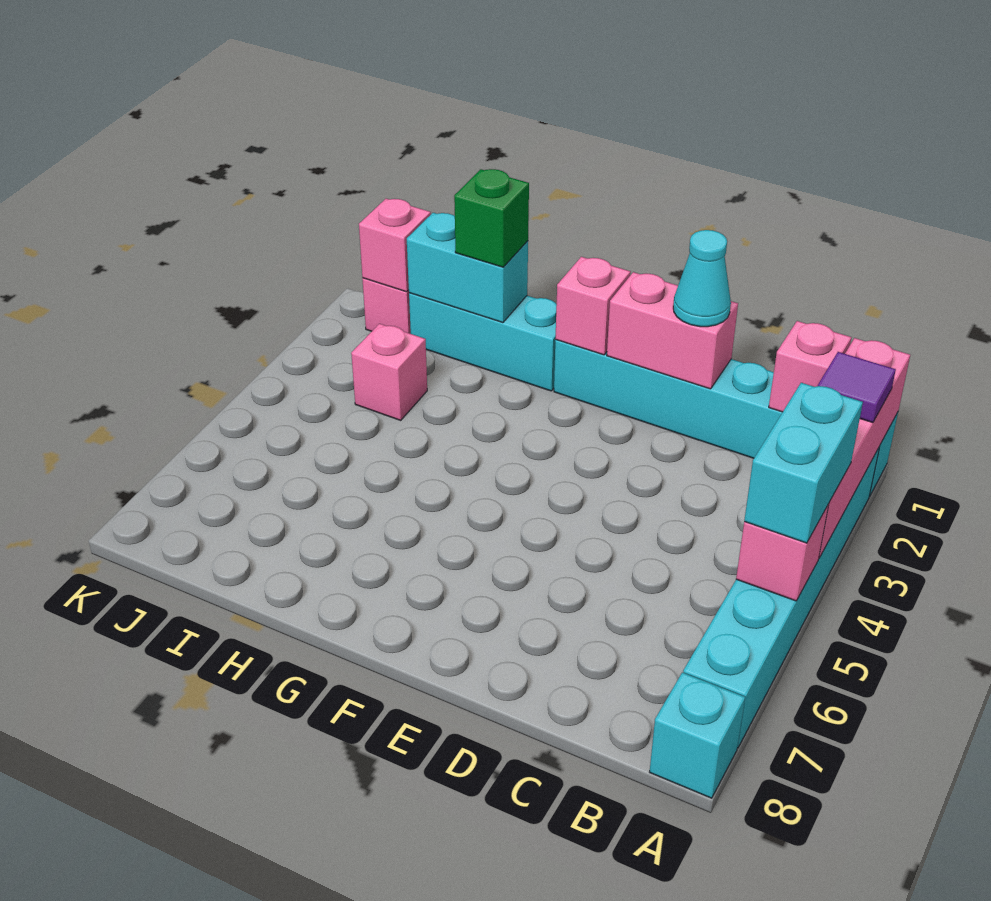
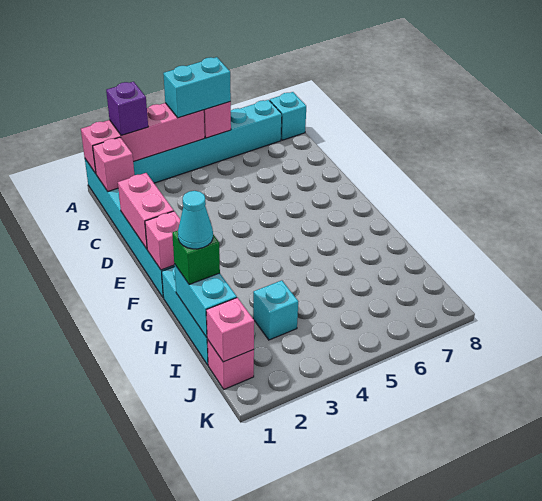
purple tile A2 level 3 -> purple brick A2 level 3
cyan cone D1 level 3 -> cyan cone H1 level 4
pink brick I3 level 1 -> cyan brick I3 level 1

